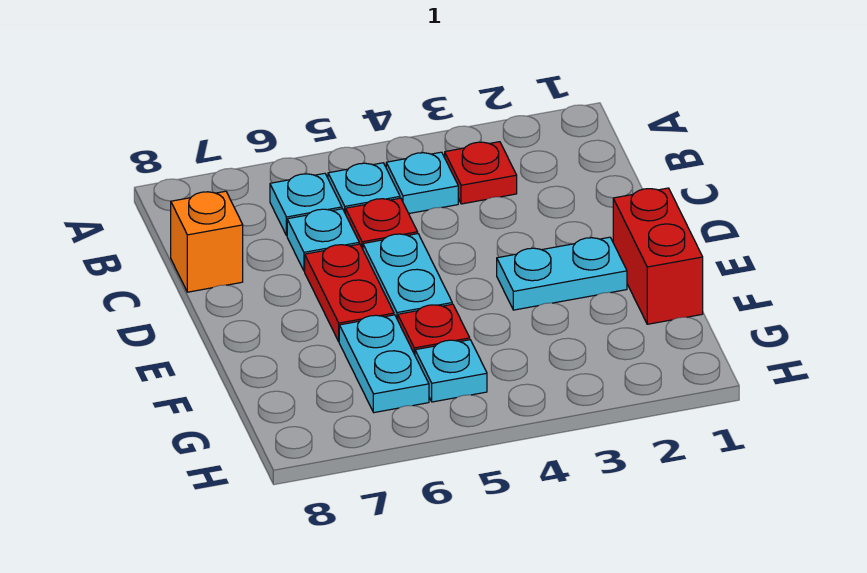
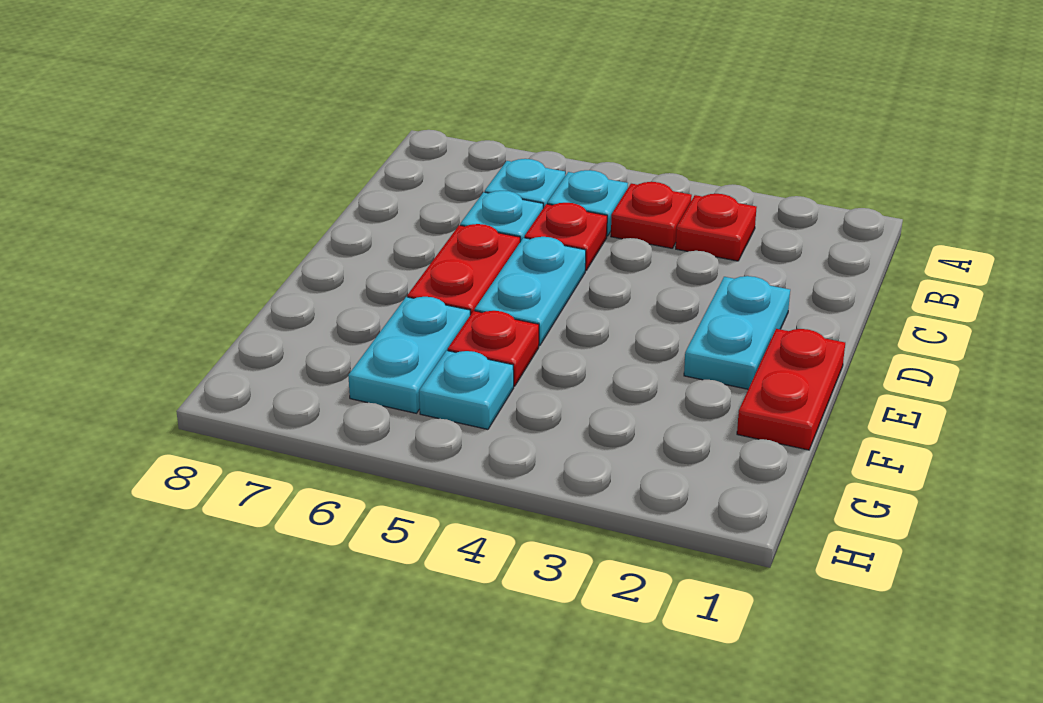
cyan plate B4 level 1 -> red plate B4 level 1
orange brick C8 level 1 -> none
red brick E1:F1 level 1 -> red plate E1:F1 level 1
cyan plate E2:E3 level 1 -> cyan plate D2:E2 level 1

